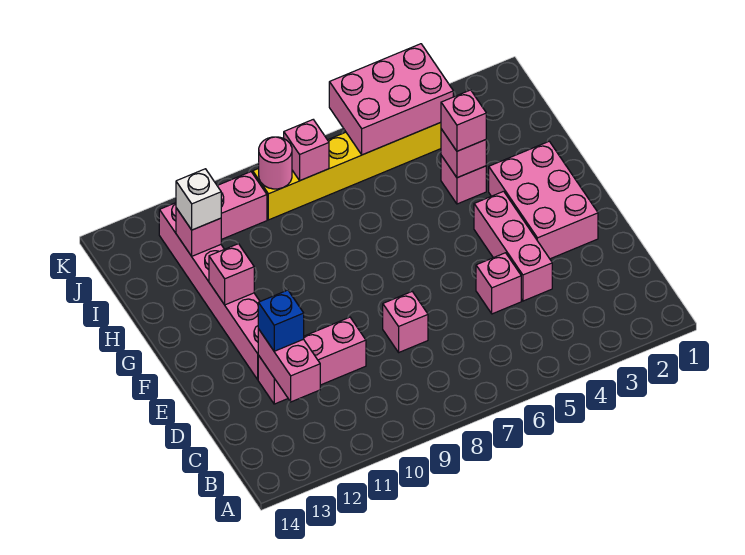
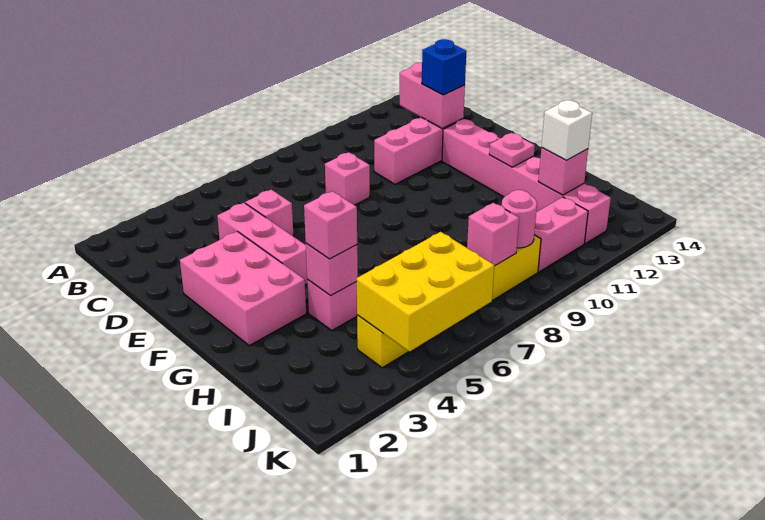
pink brick G12 level 2 -> pink plate G12 level 2
pink brick J4:K6 level 2 -> yellow brick J4:K6 level 2

